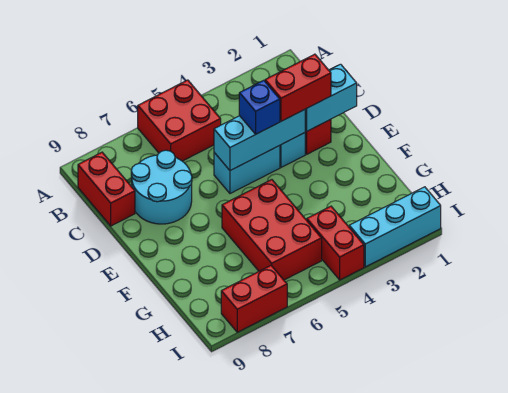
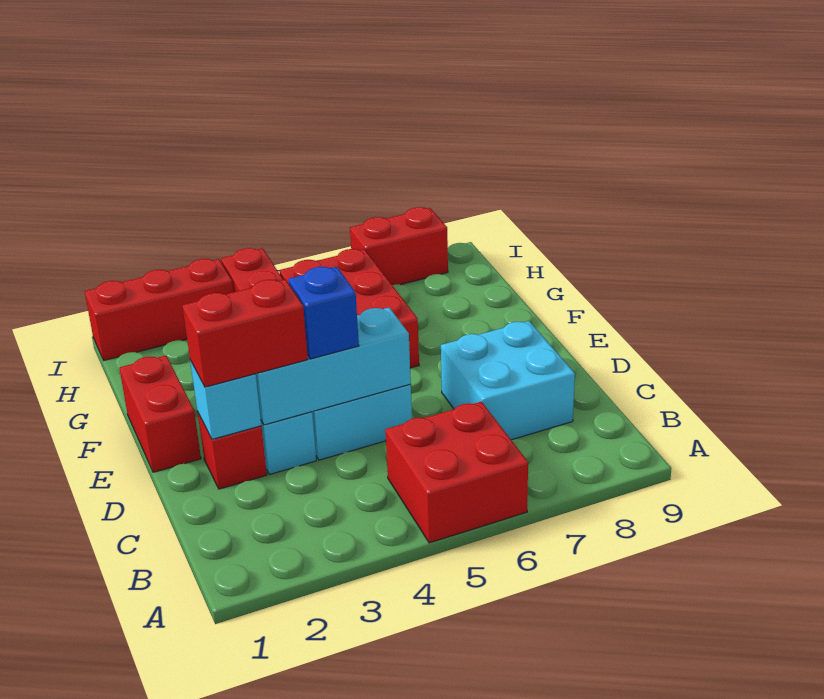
red brick B9:C9 level 1 -> red brick E1:F1 level 1
cyan round brick C7:D8 level 1 -> cyan brick C7:D8 level 1
cyan brick D1:D2 level 2 -> cyan brick D2 level 2
cyan brick I1:I3 level 1 -> red brick I1:I3 level 1

